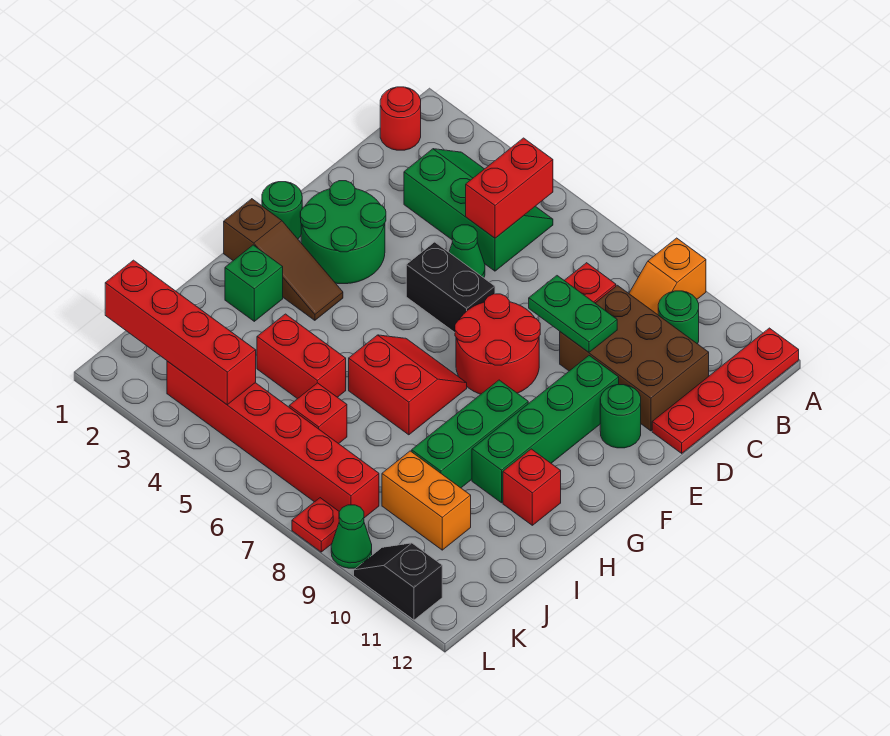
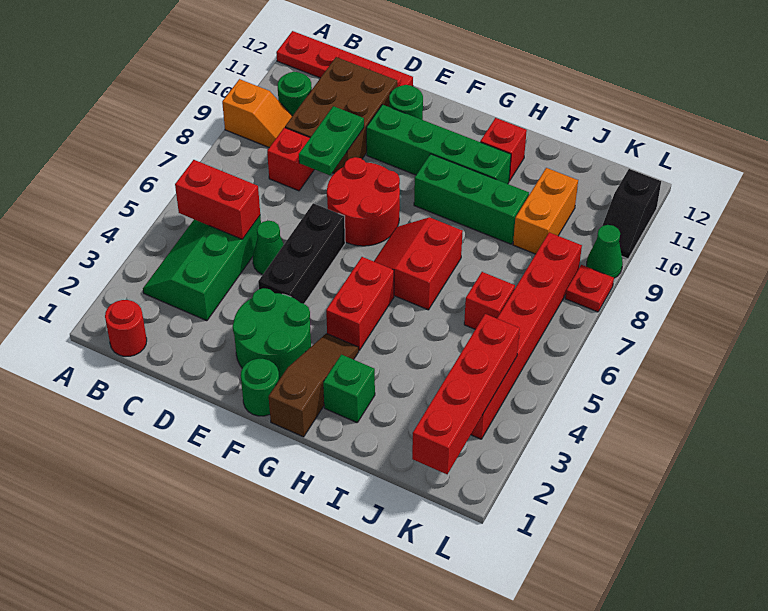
black brick E5:E6 level 1 -> black brick E4:E6 level 1
red brick I4:I5 level 1 -> red brick G4:G5 level 1

